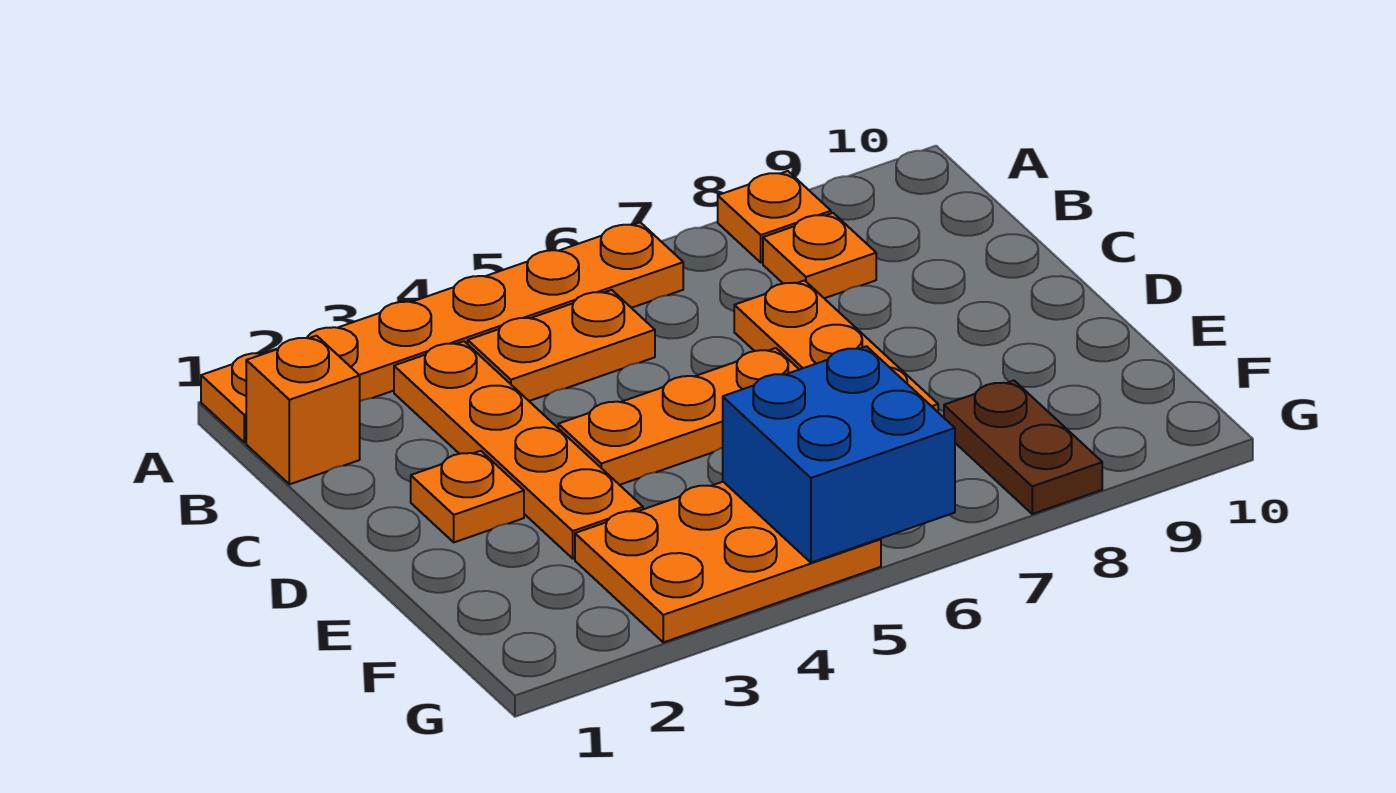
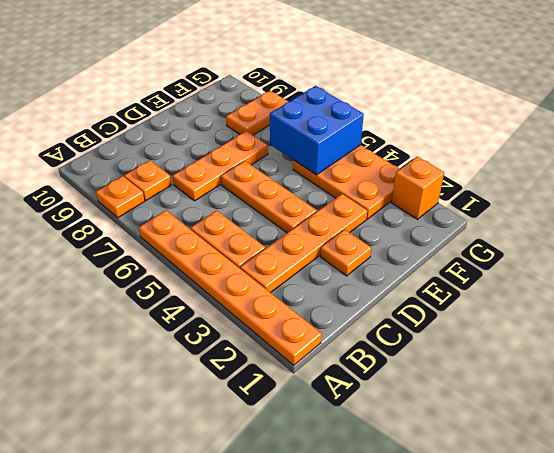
orange brick B1 level 1 -> orange brick G2 level 1
brown plate F8:G8 level 1 -> orange plate F8:G8 level 1

